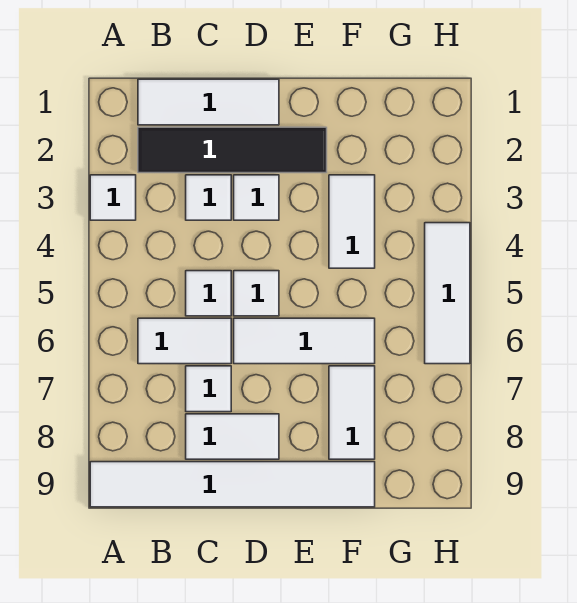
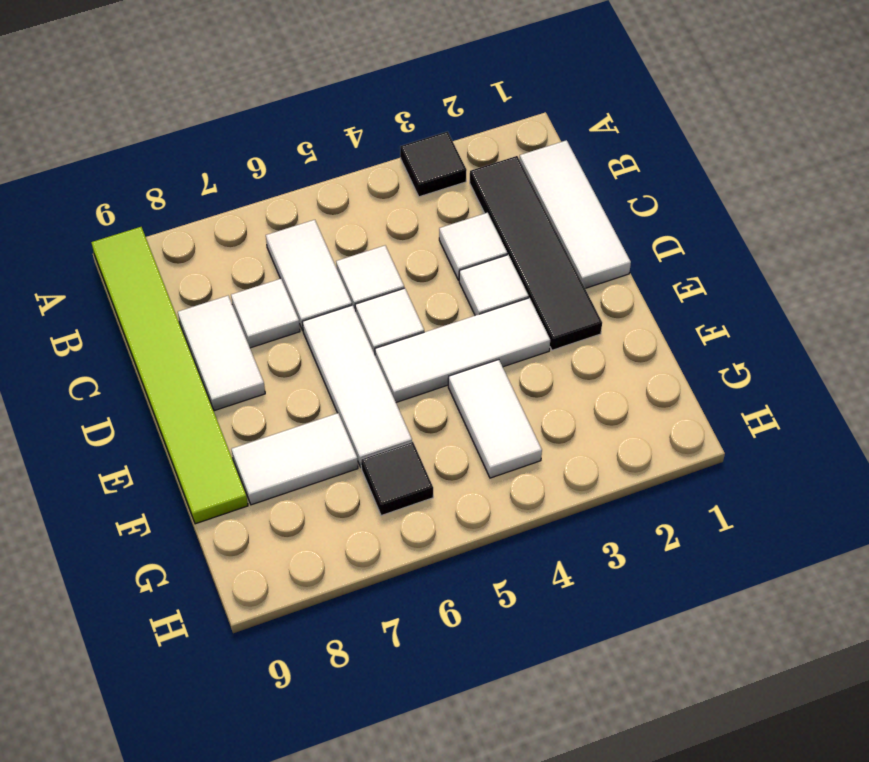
white tile A3 level 1 -> black tile A3 level 1
white tile A9:F9 level 1 -> lime tile A9:F9 level 1
white tile F3:F4 level 1 -> white tile F4:G4 level 1
none -> black tile G6 level 1
white tile H4:H6 level 1 -> white tile E3:E5 level 1

